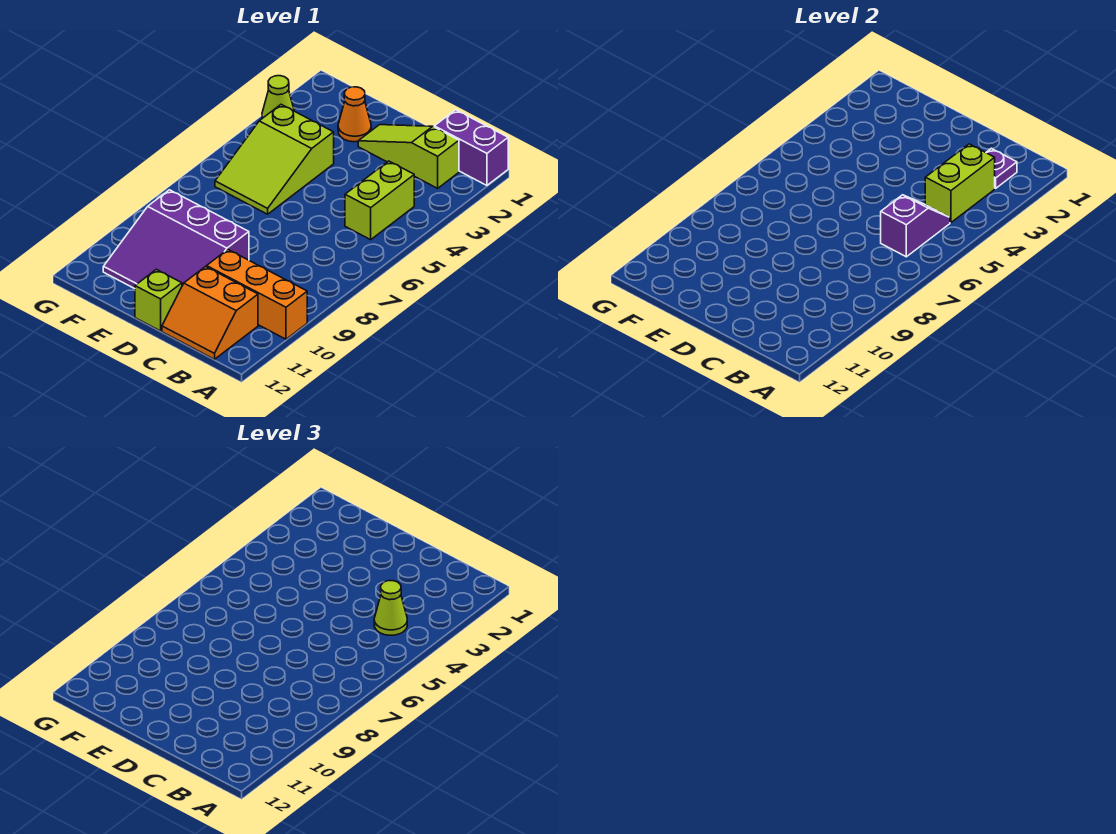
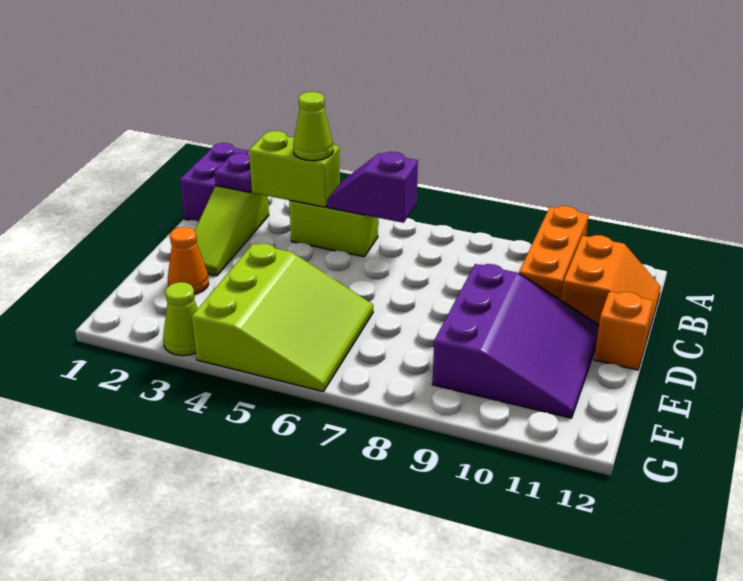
lime brick D12 level 1 -> orange brick D12 level 1
lime slope E4:F6 level 1 top 4 -> lime slope E4:G6 level 1 top 4

